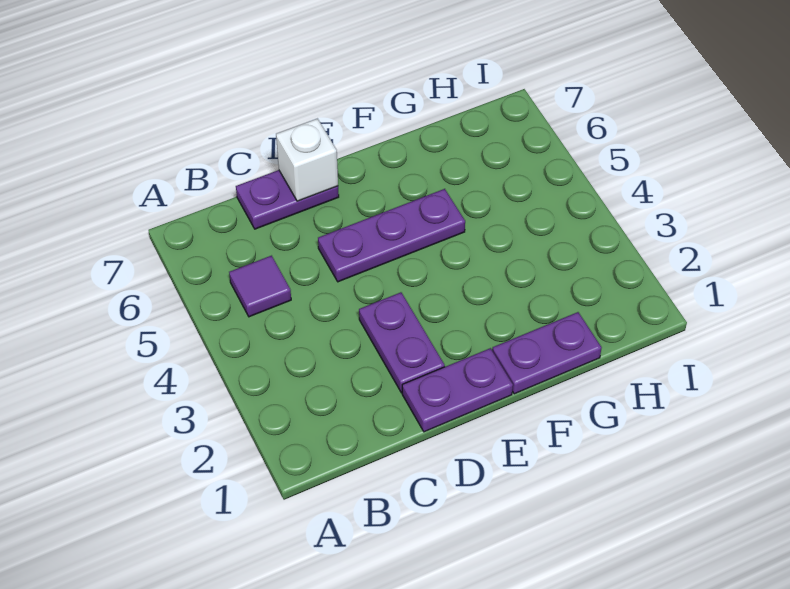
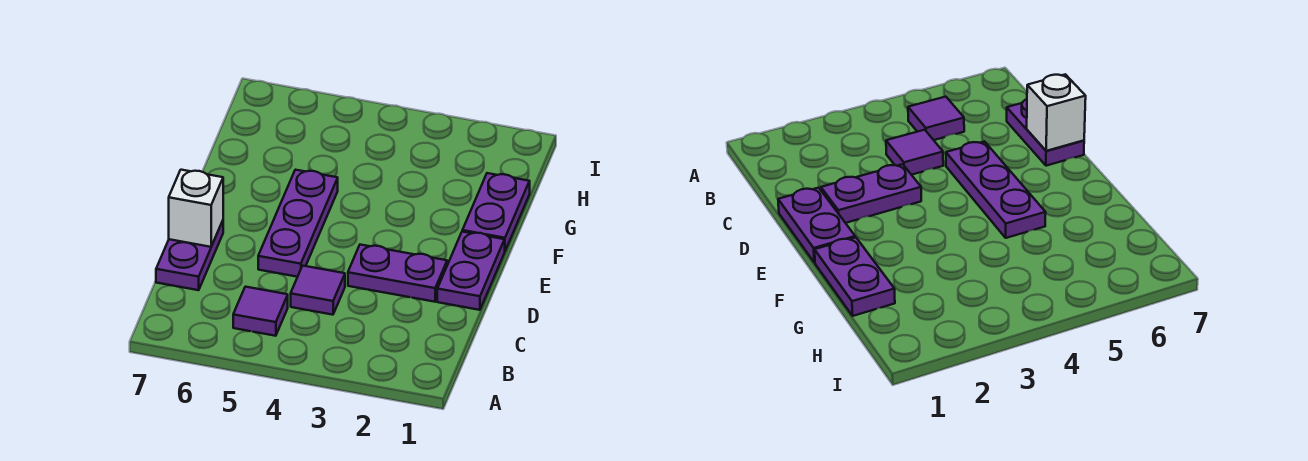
none -> purple tile C4 level 1

